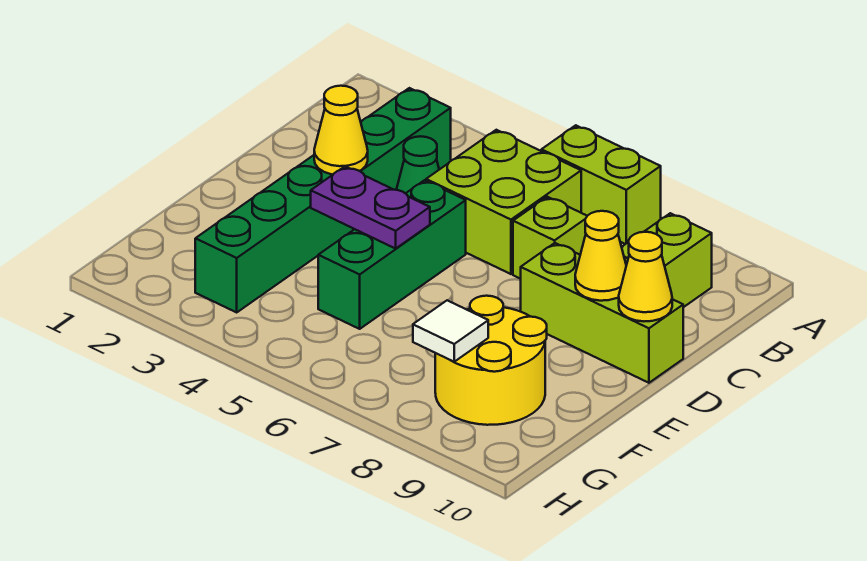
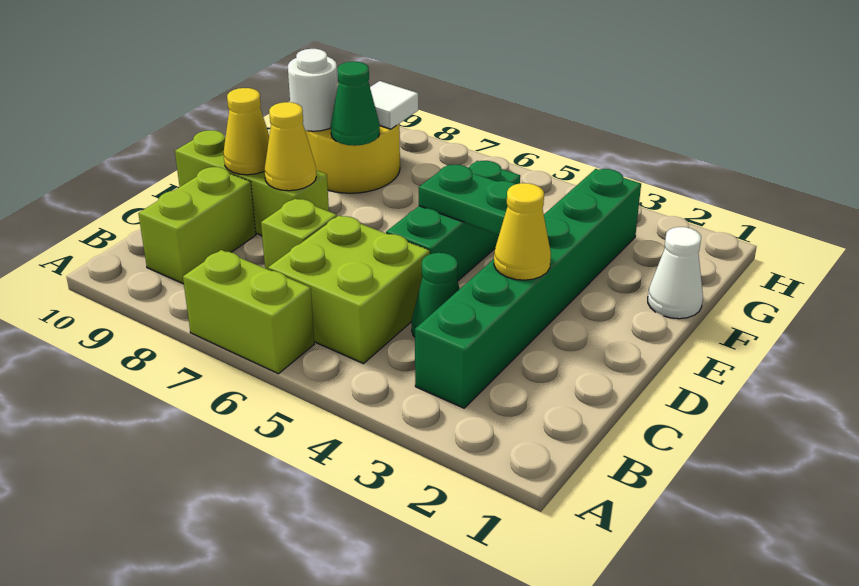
yellow cone D10 level 2 -> yellow cone D8 level 2
purple plate E4:E5 level 2 -> green plate E4:E5 level 2
none -> white cone F1 level 1
none -> green cone F8 level 2
none -> white round brick F9 level 2

